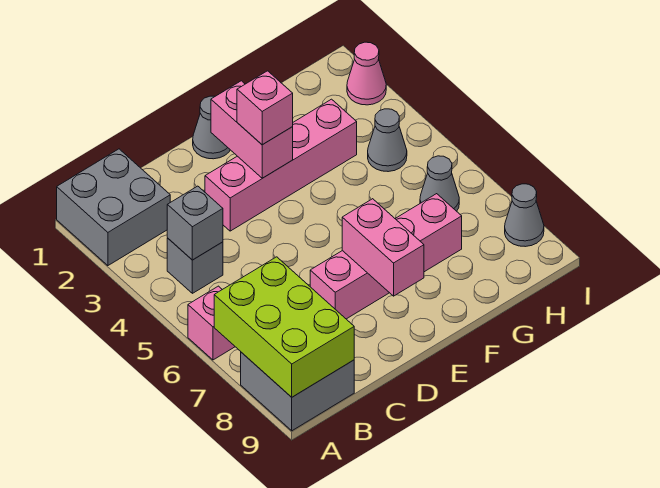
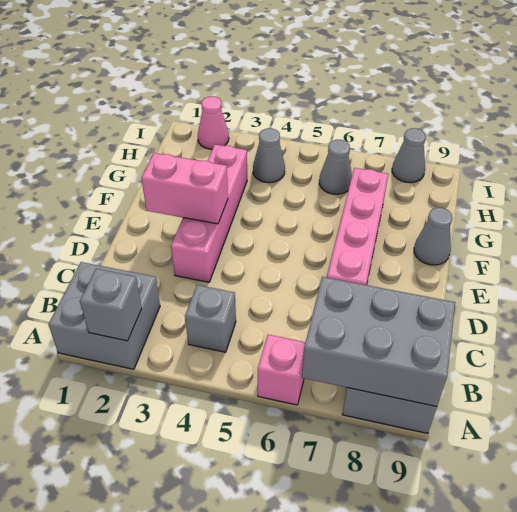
lime brick A7:B9 level 2 -> grey brick A7:B9 level 2
grey brick B4 level 2 -> grey brick A2 level 2
grey cone E1 level 1 -> grey cone F9 level 1
pink brick E3 level 3 -> none
pink brick E7:E8 level 2 -> none

